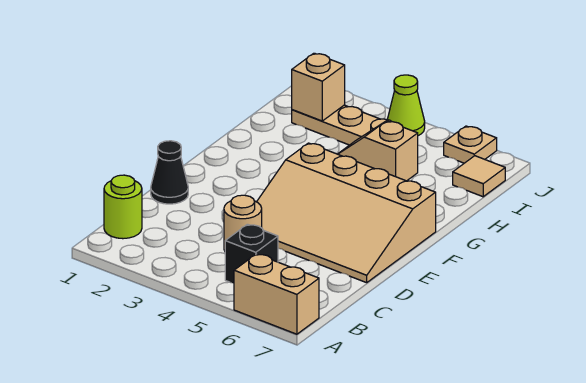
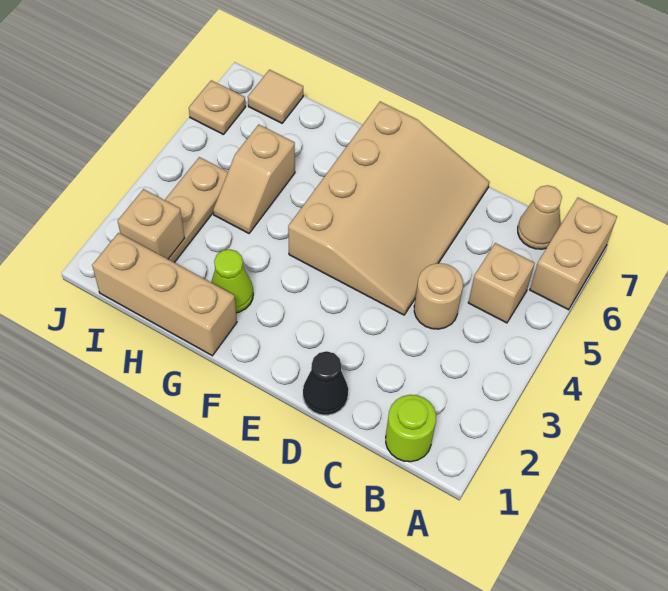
black brick B5 level 1 -> tan brick B5 level 1
none -> tan cone B7 level 1
none -> tan brick G1:I1 level 1
lime cone J4 level 1 -> lime cone G2 level 1

